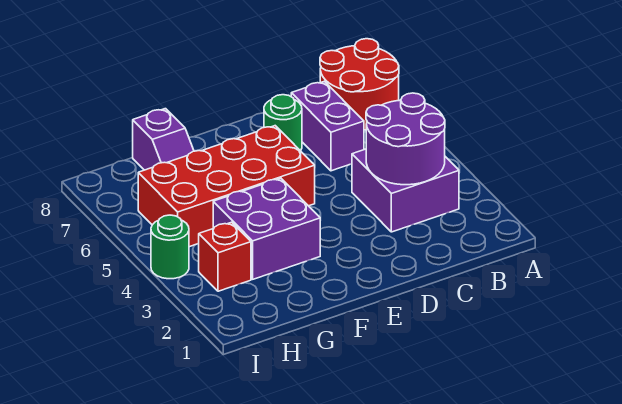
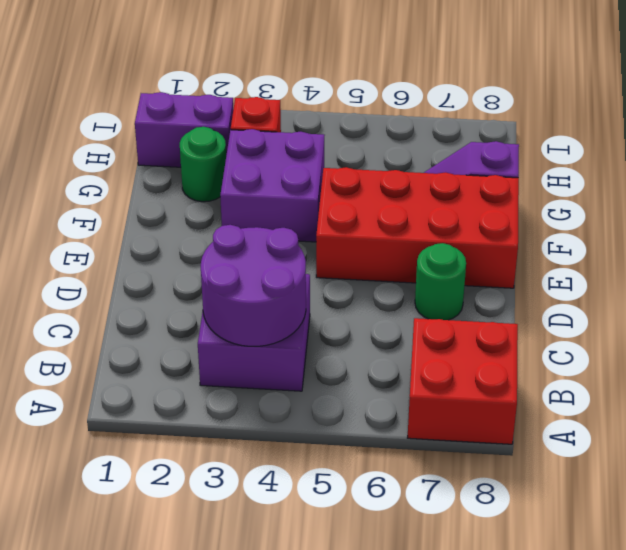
red round brick A7:B8 level 1 -> red brick A7:B8 level 1
purple brick C6:C7 level 1 -> purple brick H1:H2 level 1
red brick E5:H6 level 1 -> red brick E5:F8 level 1
green round brick I4 level 1 -> green round brick G2 level 1

